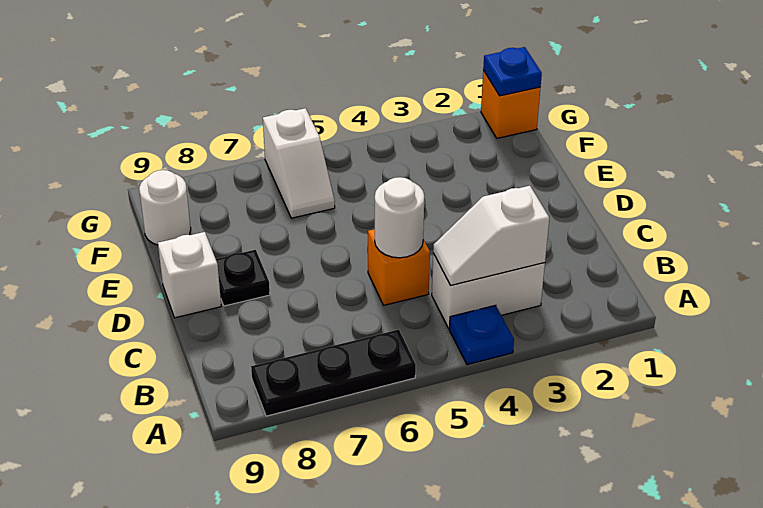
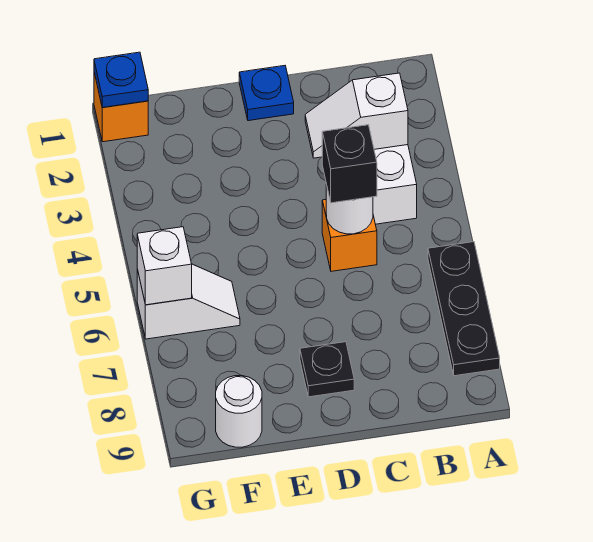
blue plate A4 level 1 -> blue plate D1 level 1
white slope B3:B4 level 2 top 3 -> white slope B3:C3 level 2 top B
none -> black brick C5 level 3
white brick D9 level 1 -> white brick G6 level 2

